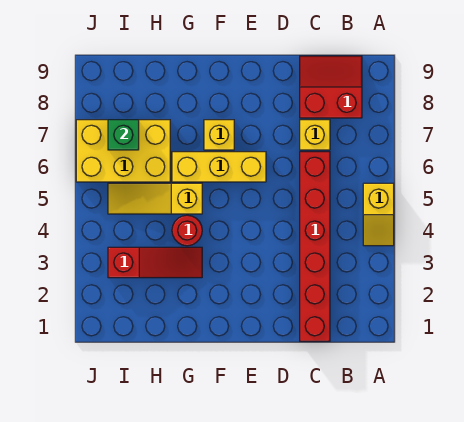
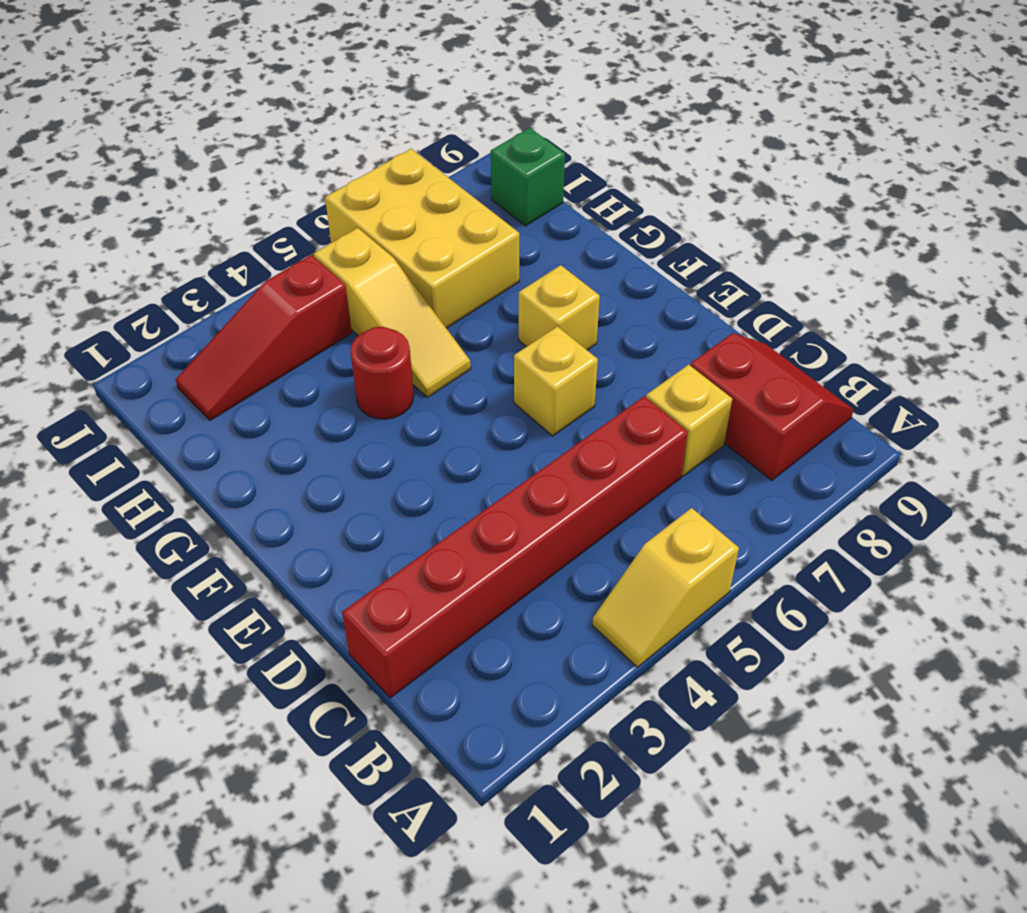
yellow brick E6:G6 level 1 -> yellow brick E6 level 1
red slope G3:I3 level 1 top I -> red slope I2:I4 level 1 top 4
yellow slope G5:I5 level 1 top G -> yellow slope G5:I5 level 1 top I
green brick I7 level 2 -> green brick I9 level 1

